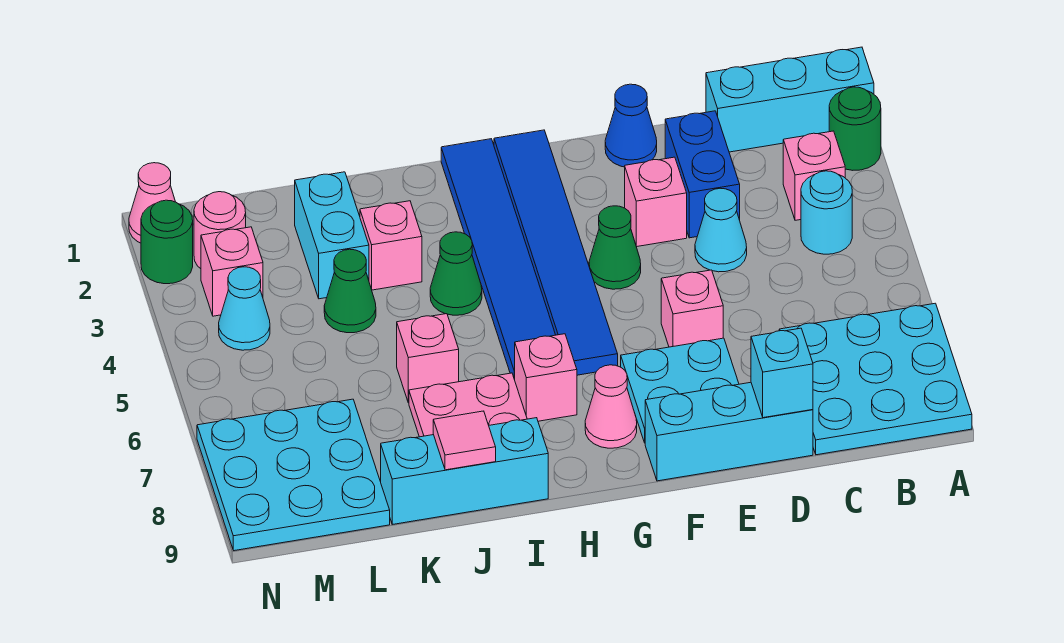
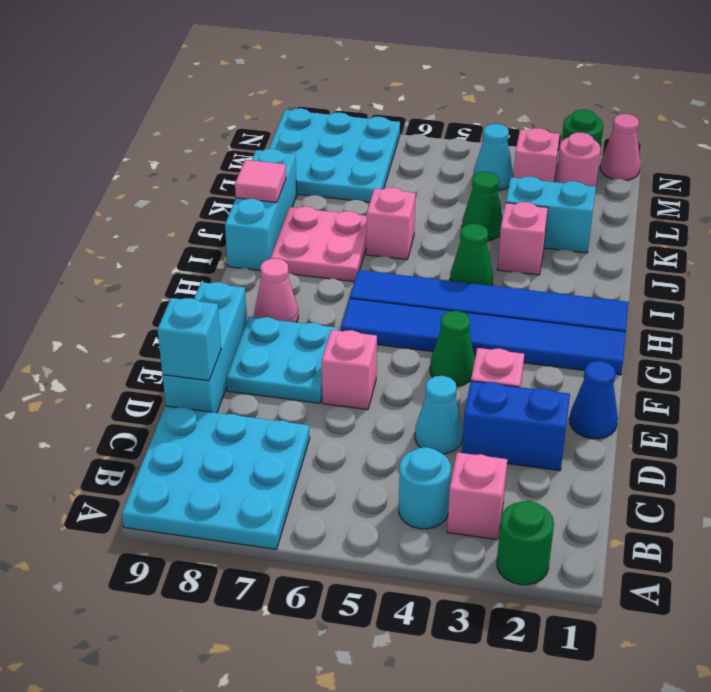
cyan brick A1:C1 level 1 -> none
pink brick H7 level 1 -> none

